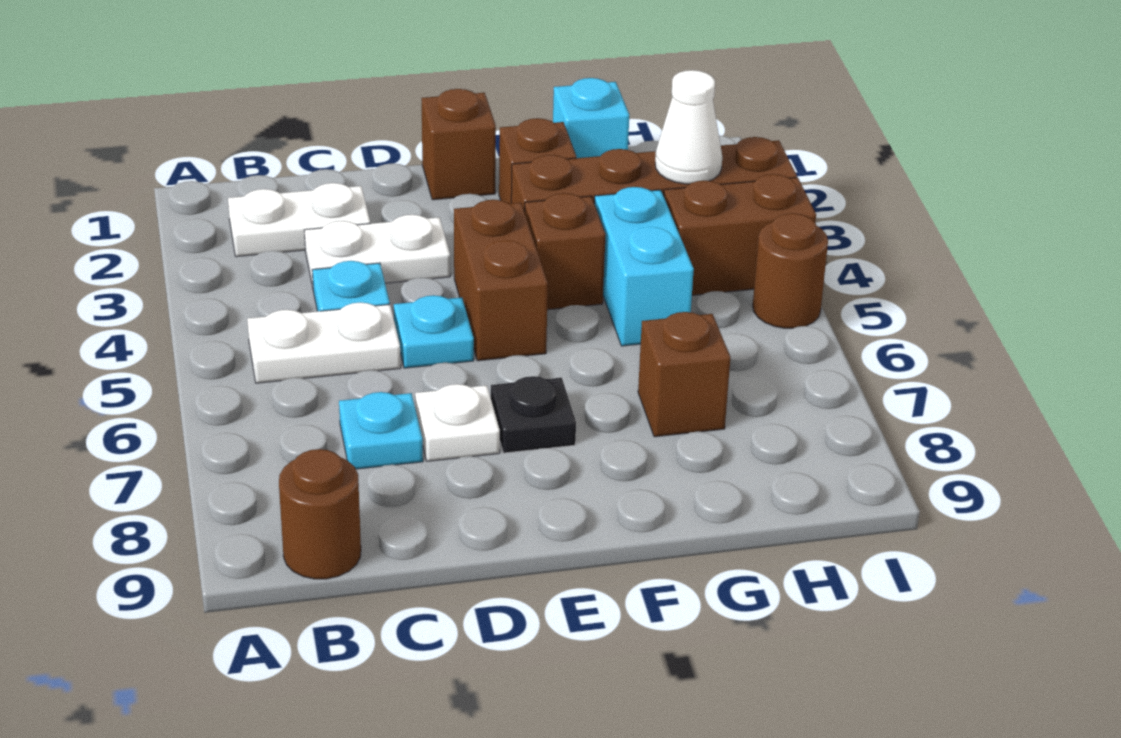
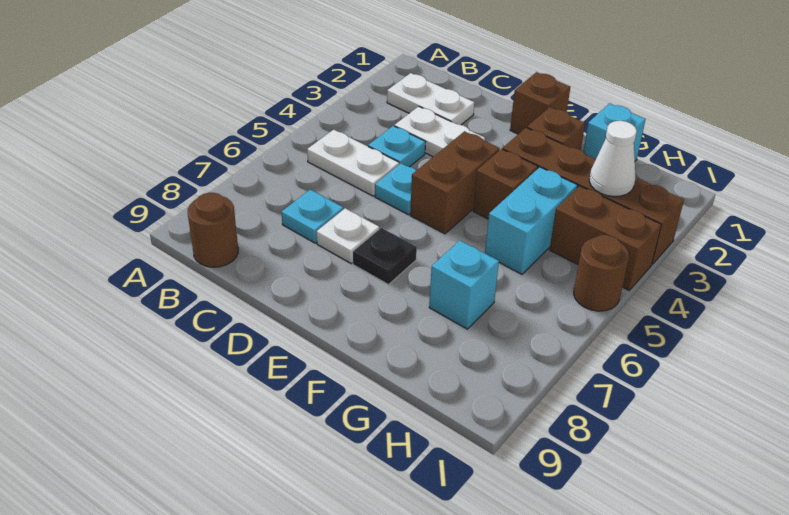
brown brick G7 level 1 -> cyan brick G7 level 1

